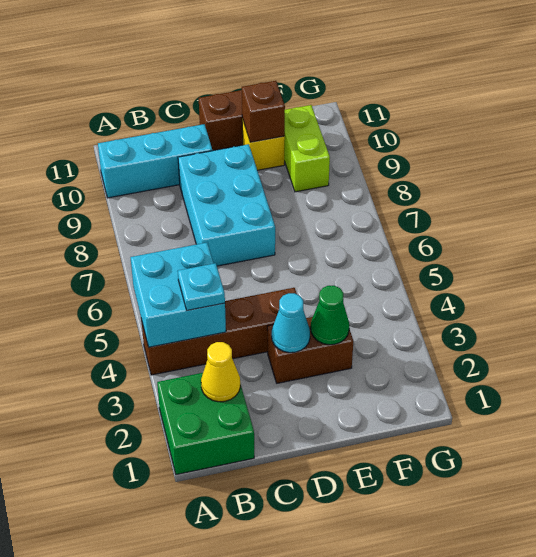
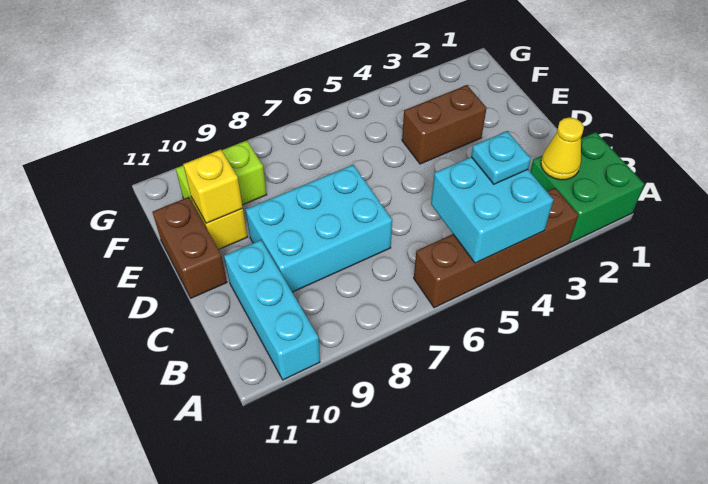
brown brick A4:D4 level 1 -> brown brick A3:A6 level 1
brown brick D3:E3 level 1 -> brown brick E3:E4 level 1
cyan cone D3 level 2 -> none
green cone E3 level 2 -> none
brown brick E10 level 2 -> yellow brick E10 level 2

